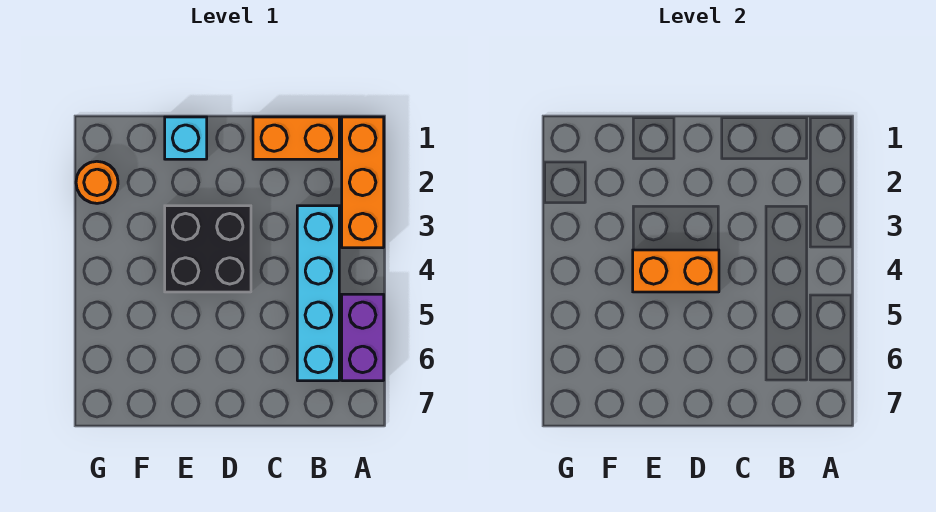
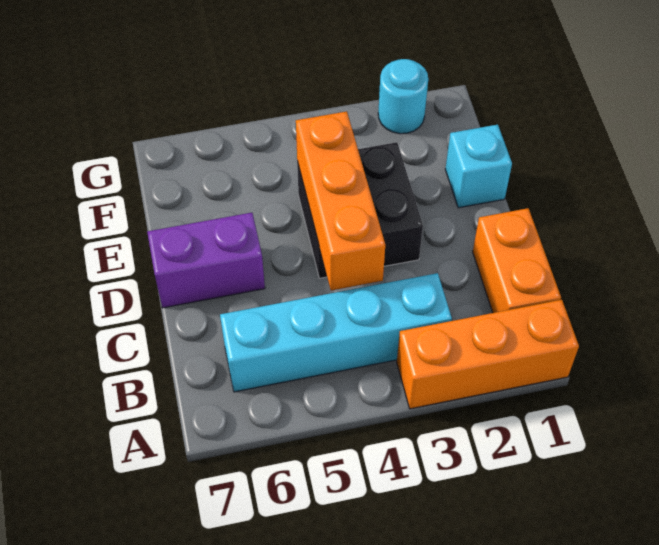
purple brick A5:A6 level 1 -> purple brick D6:D7 level 1
orange brick D4:E4 level 2 -> orange brick C4:E4 level 2
orange round brick G2 level 1 -> cyan round brick G2 level 1

